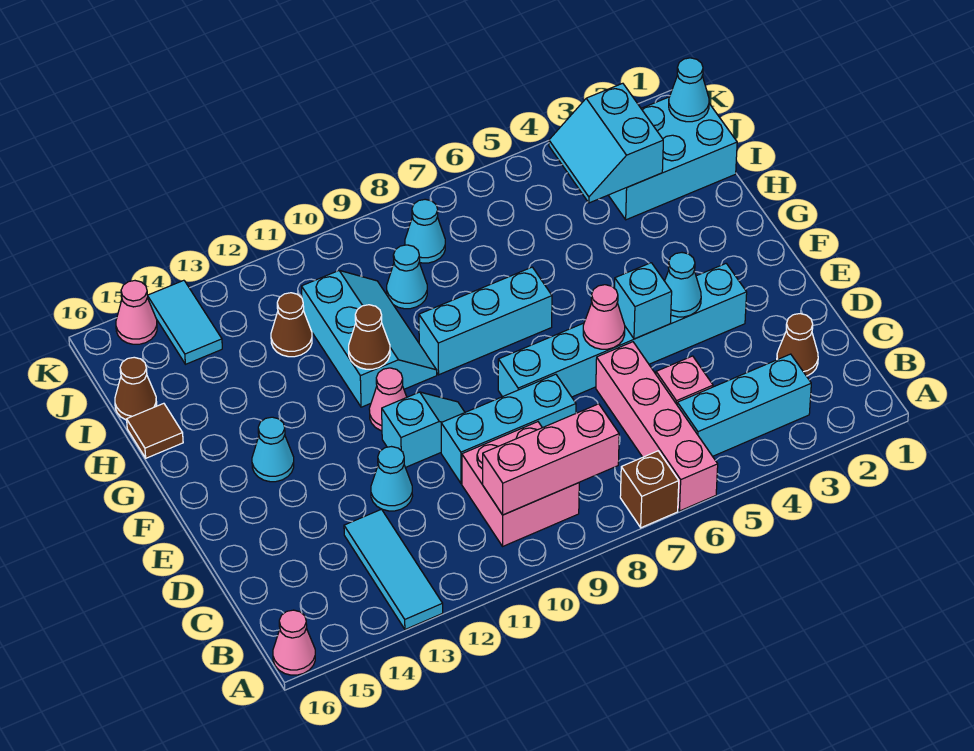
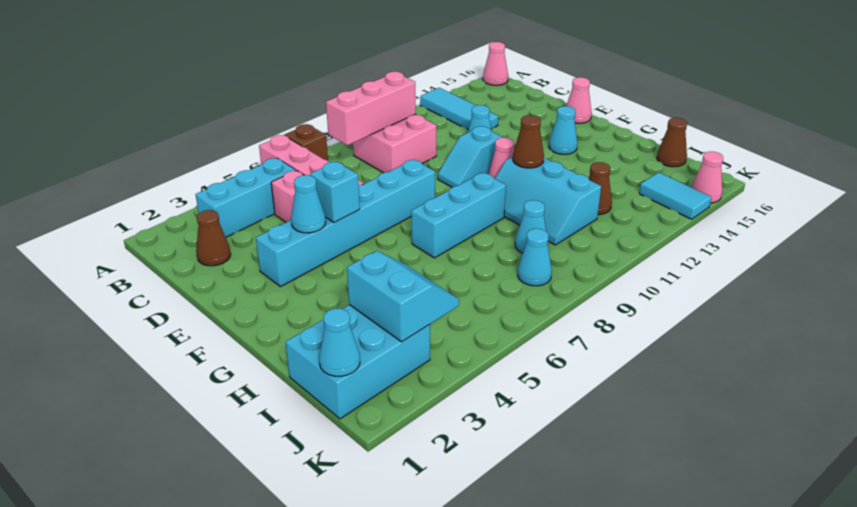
cyan brick D8:D10 level 1 -> none
pink cone E6 level 2 -> pink cone E16 level 1
brown tile H16 level 1 -> none

